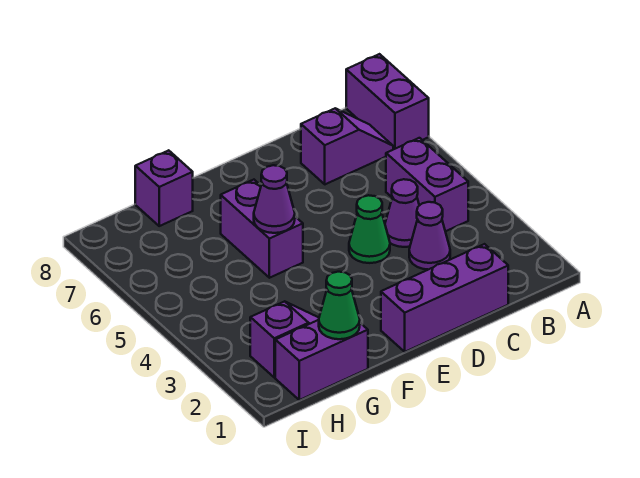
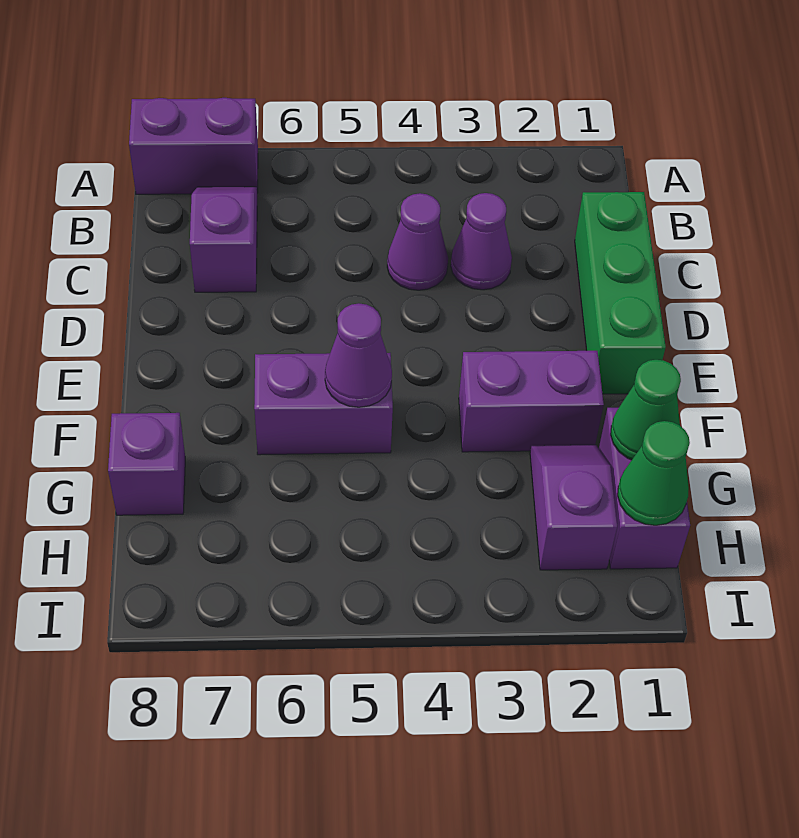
purple brick B4:B5 level 1 -> purple brick F2:F3 level 1
purple brick C1:E1 level 1 -> green brick C1:E1 level 1
green cone D4 level 1 -> green cone H1 level 2

